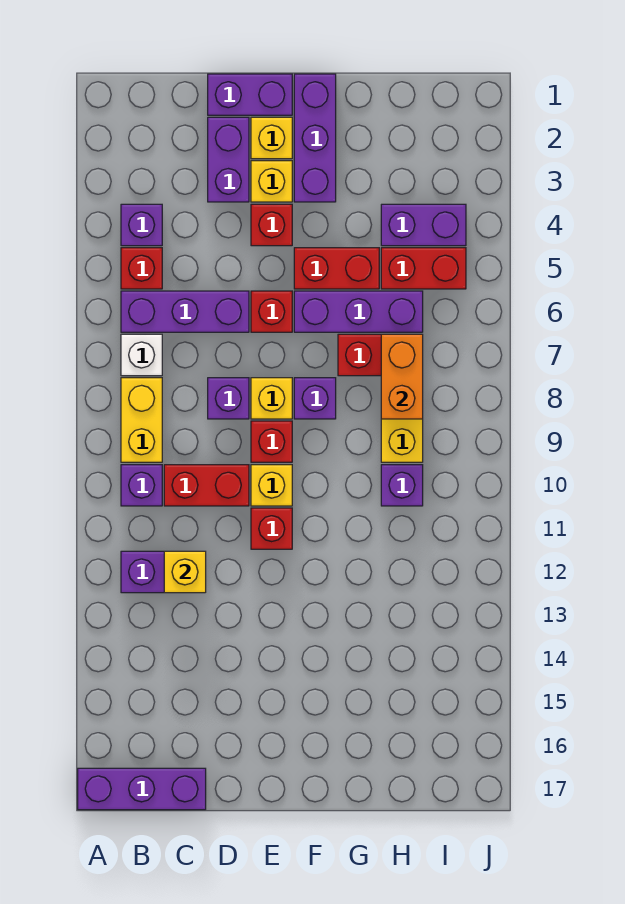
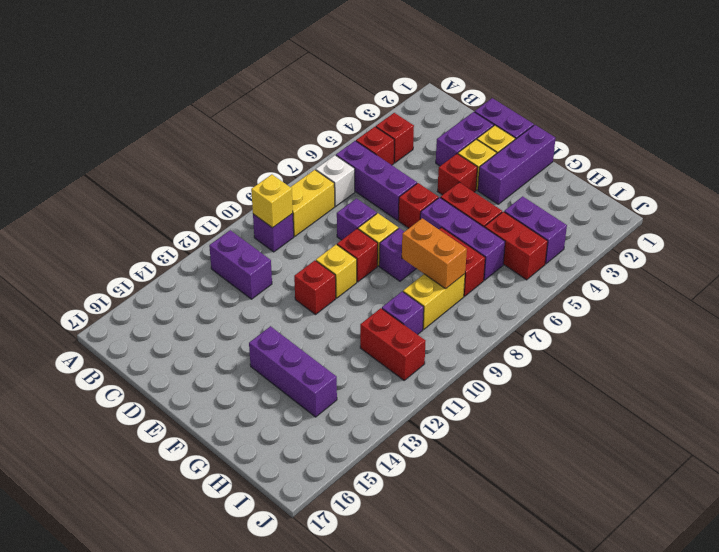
purple brick A17:C17 level 1 -> purple brick F14:H14 level 1
purple brick B4 level 1 -> red brick B4 level 1
red brick C10:D10 level 1 -> red brick H11:I11 level 1
yellow brick C12 level 2 -> yellow brick B10 level 2
orange brick H7:H8 level 2 -> orange brick G8:H8 level 2

